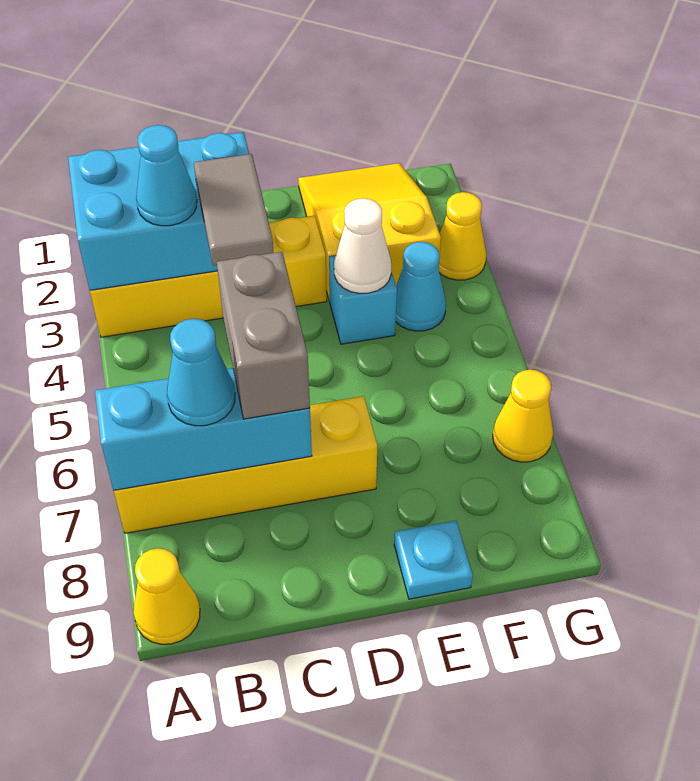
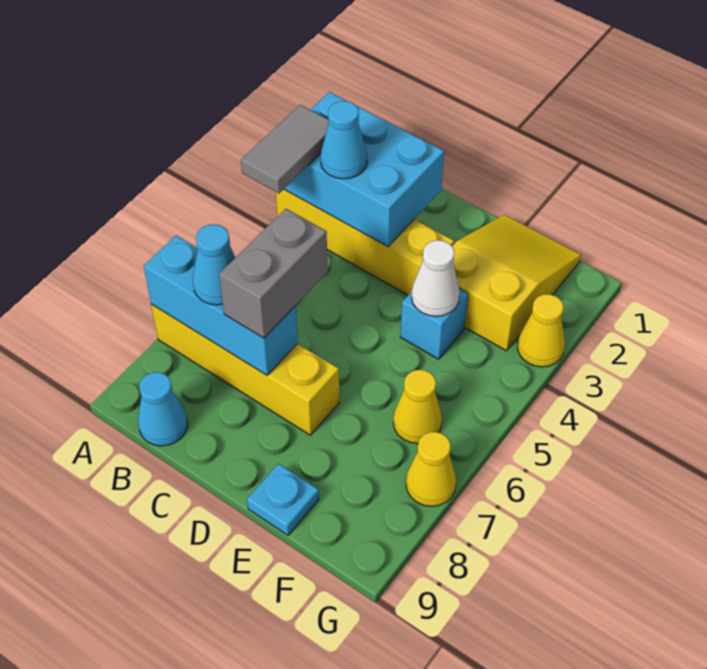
yellow cone A9 level 1 -> yellow cone F6 level 1
grey tile C3:C4 level 3 -> grey tile A3:A4 level 3
cyan cone F4 level 1 -> cyan cone B9 level 1

